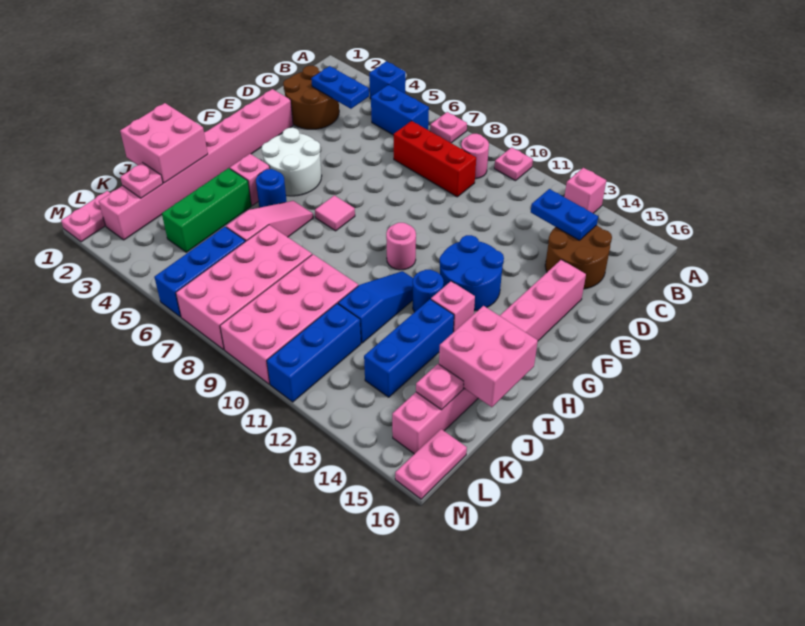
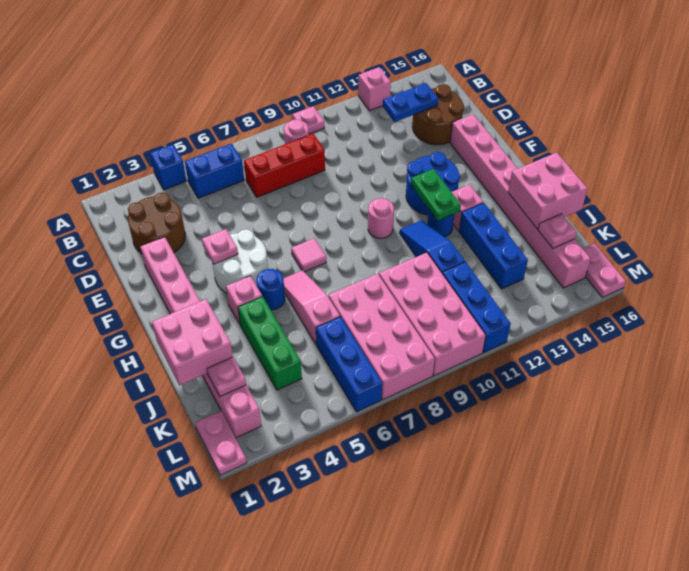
pink plate A7 level 1 -> pink plate F4 level 2
blue plate C3:C4 level 2 -> none
none -> green plate G12:H12 level 2

